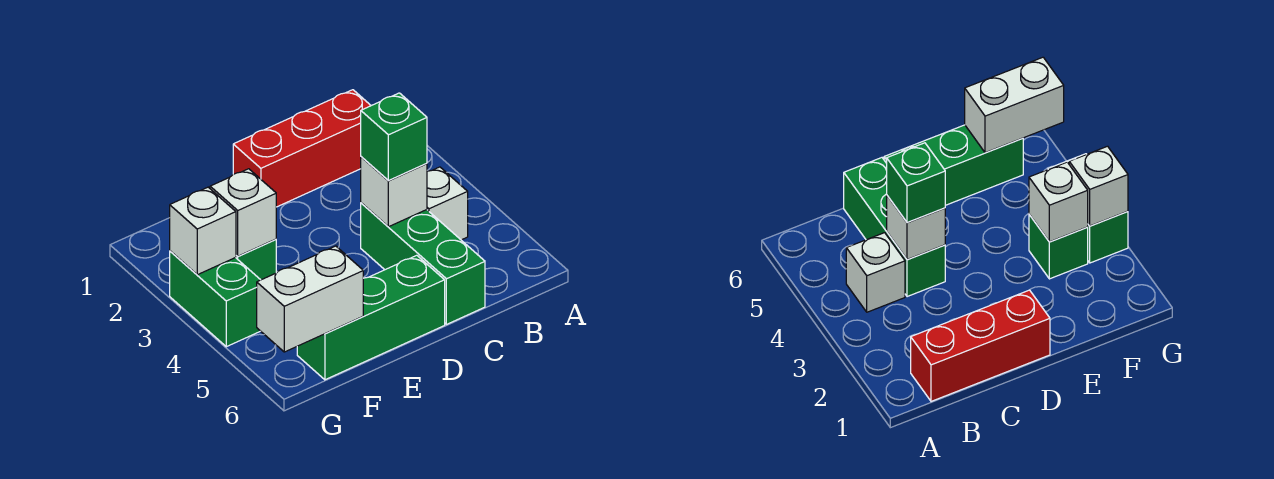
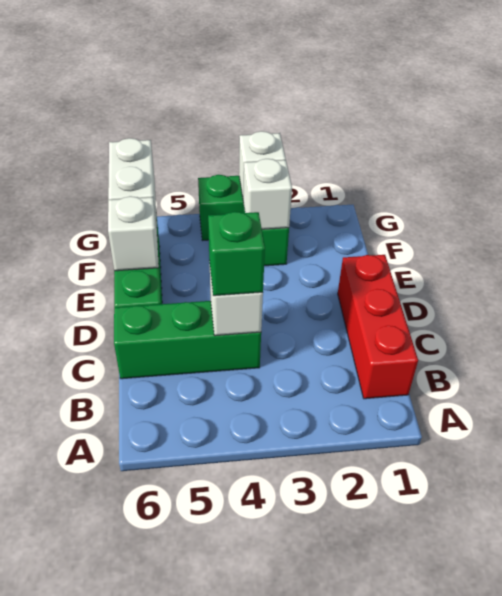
white brick B4 level 1 -> white brick E6 level 2

